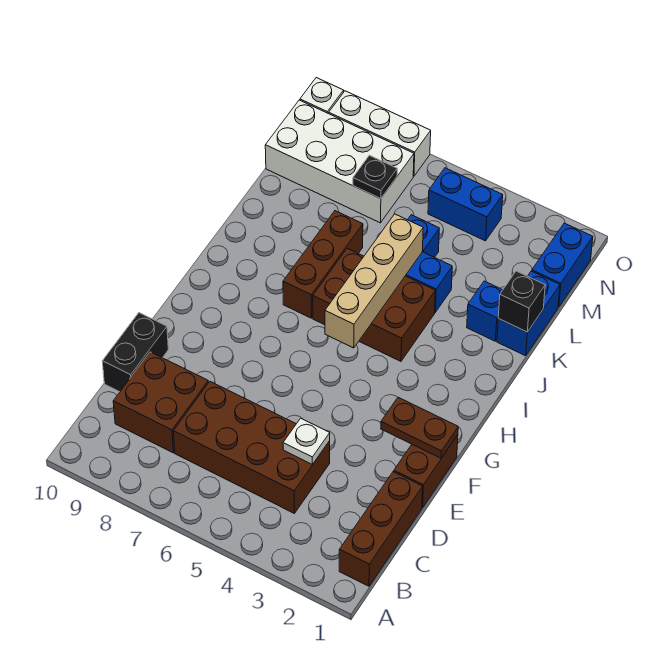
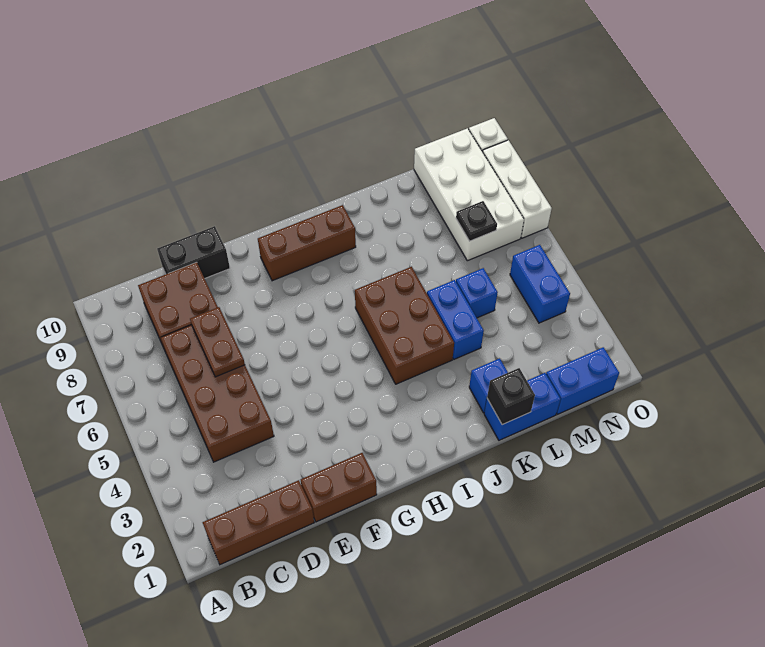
white plate D4 level 2 -> none
brown plate F1:F2 level 2 -> brown plate D6:D7 level 2
tan brick H5:K5 level 2 -> none
brown brick I7:K7 level 1 -> brown brick G9:I9 level 1

